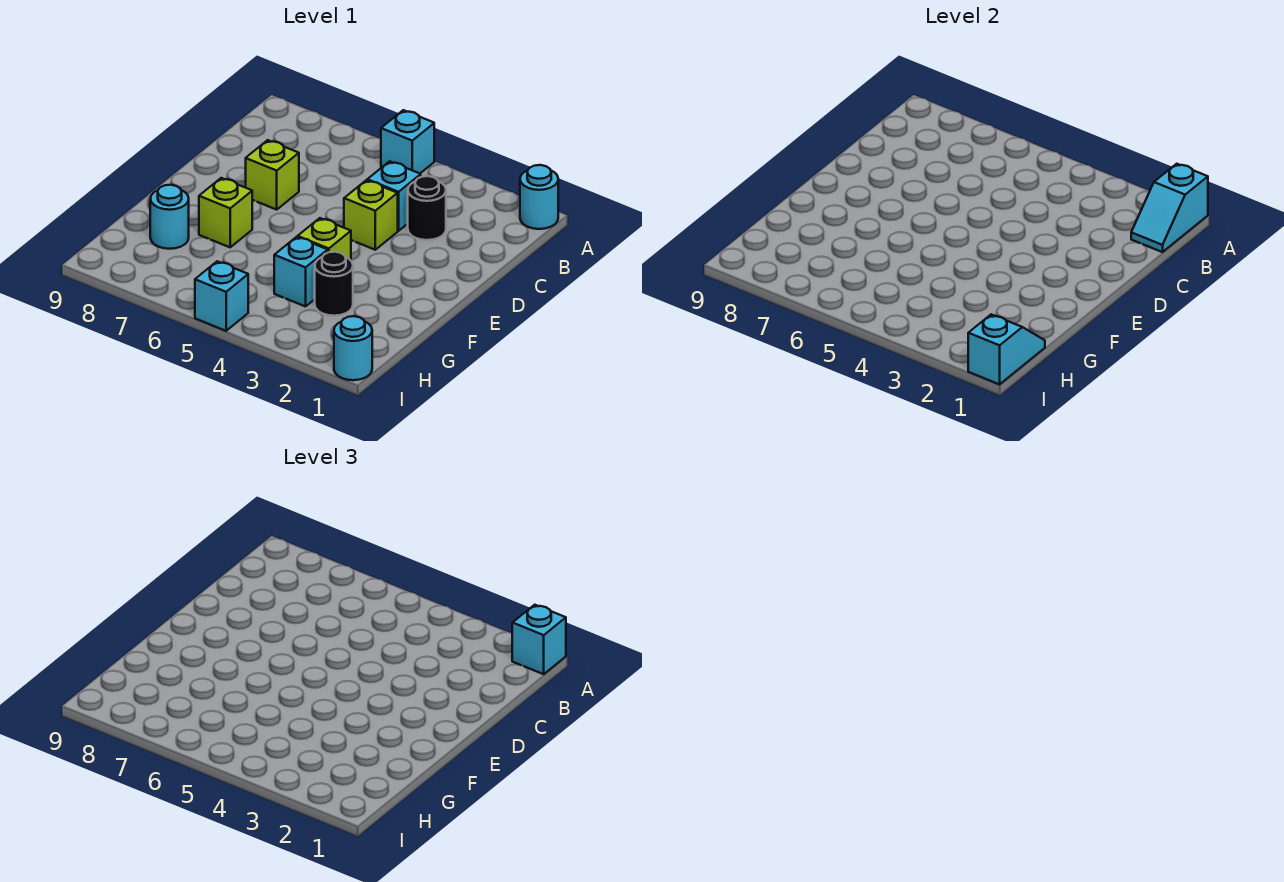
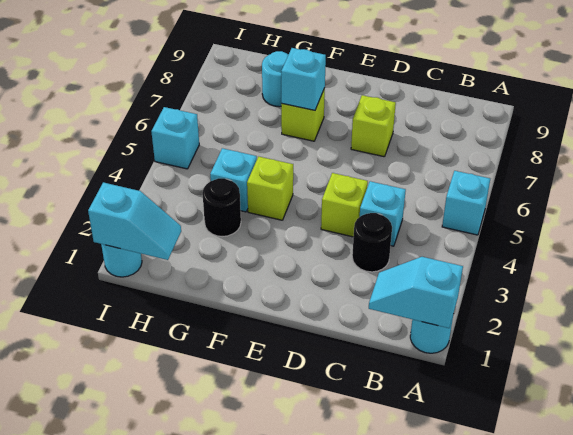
cyan brick A1 level 3 -> cyan brick F7 level 2

